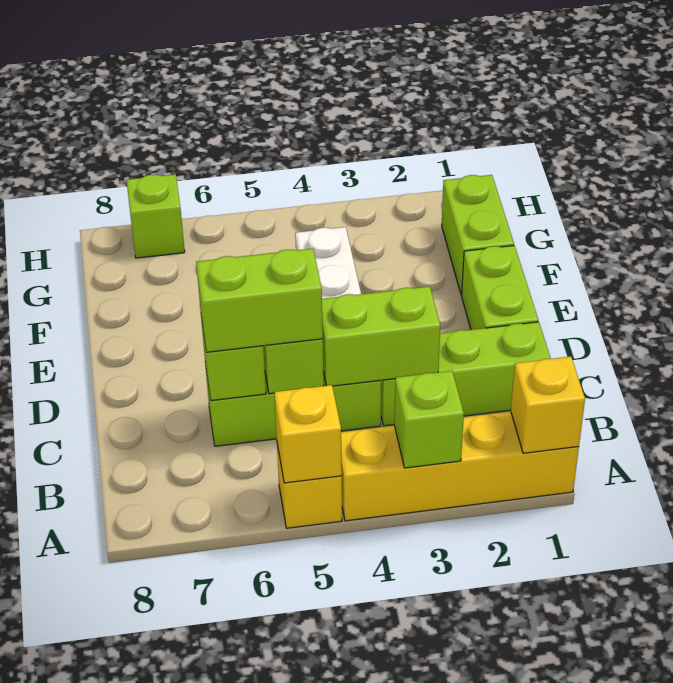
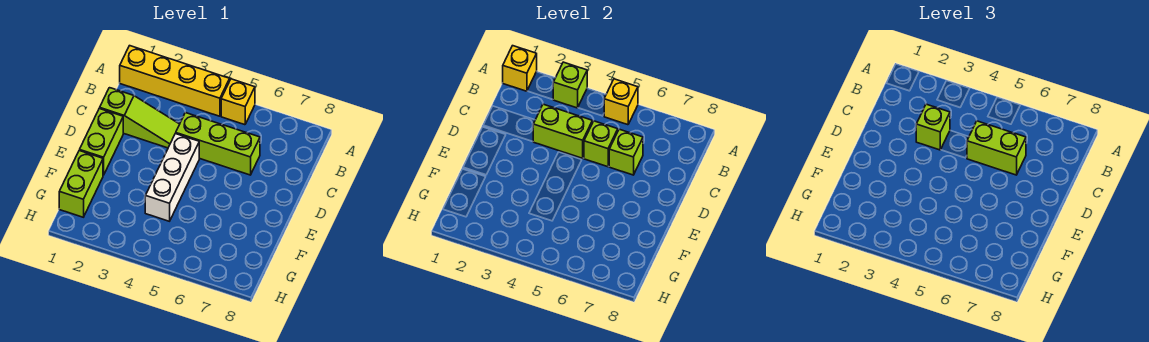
lime brick C1:C3 level 1 -> lime slope C1:C3 level 1 top 1
lime brick H7 level 1 -> lime brick C3 level 3

